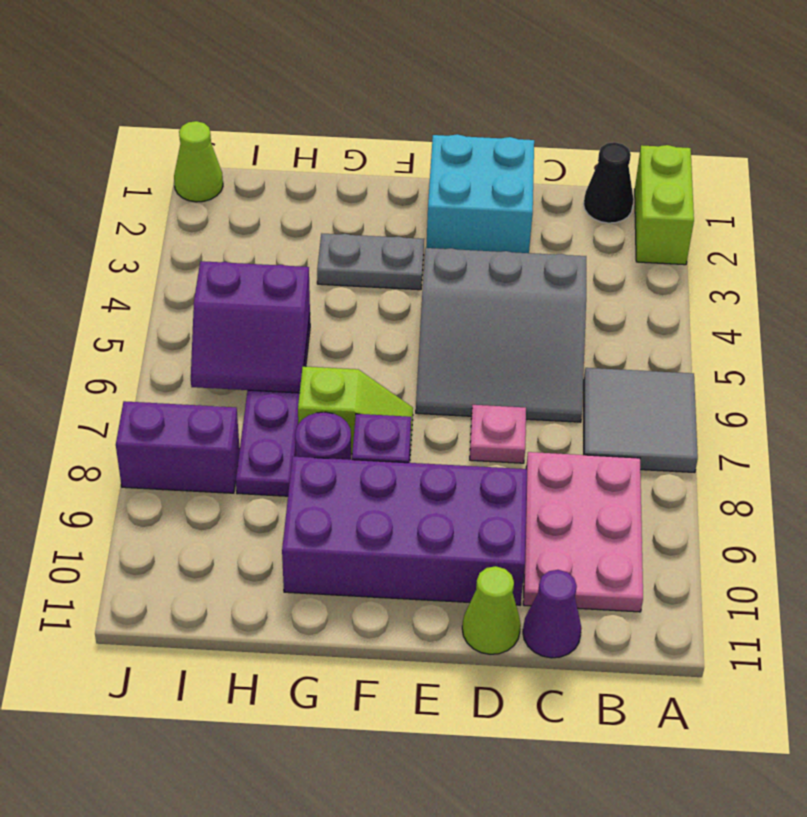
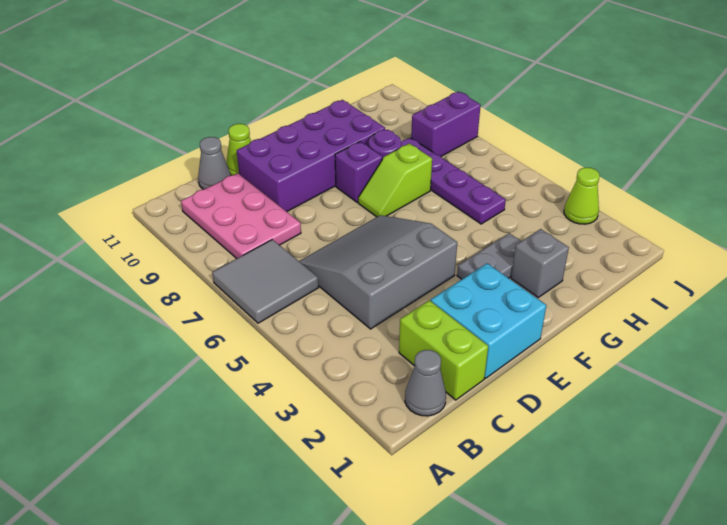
lime brick A1:A2 level 1 -> lime brick C1:C2 level 1
black cone B1 level 1 -> grey cone B1 level 1
purple cone C11 level 1 -> grey cone C11 level 1
pink plate D7 level 1 -> none
none -> grey brick G2 level 1
purple slope H5:I6 level 2 top 5 -> none
lime cone J1 level 1 -> lime cone J3 level 1

